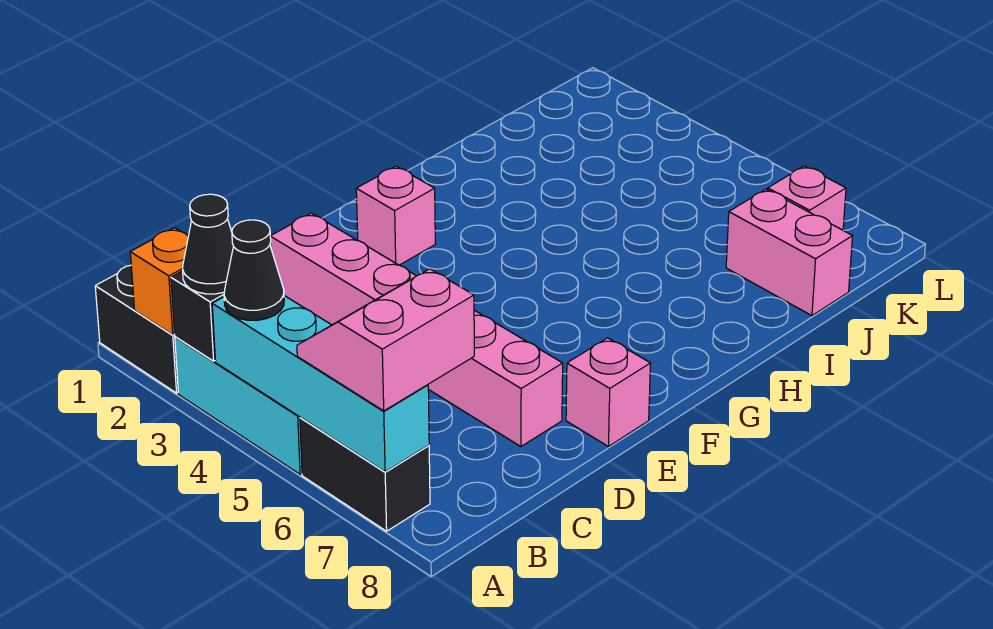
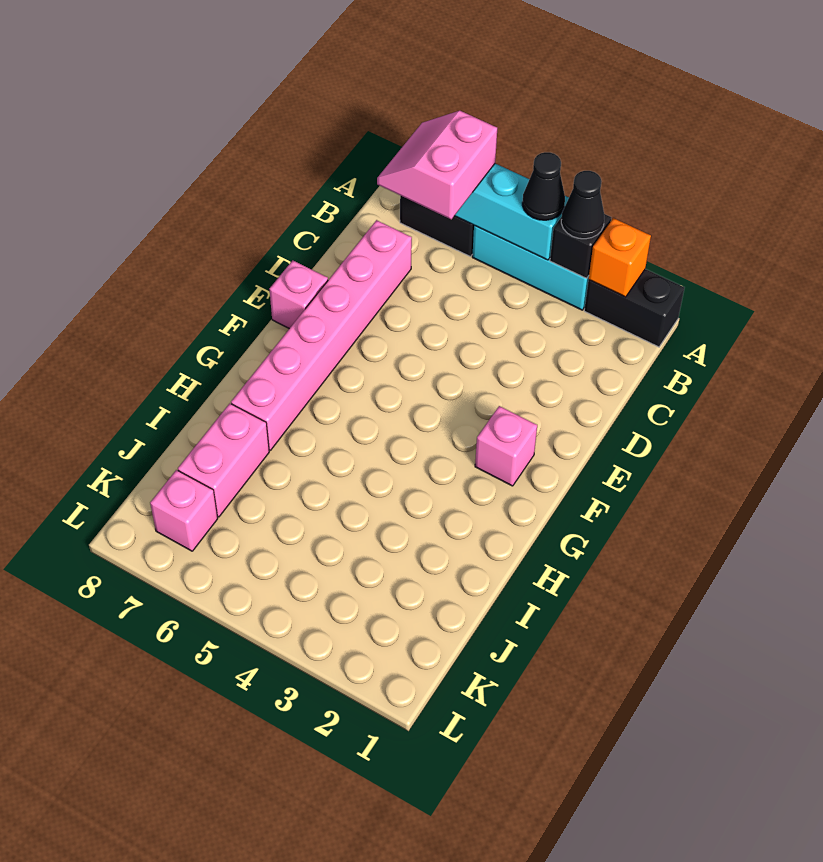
pink slope A6:B7 level 3 top 7 -> pink slope A6:B7 level 3 top 6
pink brick D2:D7 level 1 -> pink brick C7:H7 level 1
pink brick J7:J8 level 1 -> pink brick I7:J7 level 1

